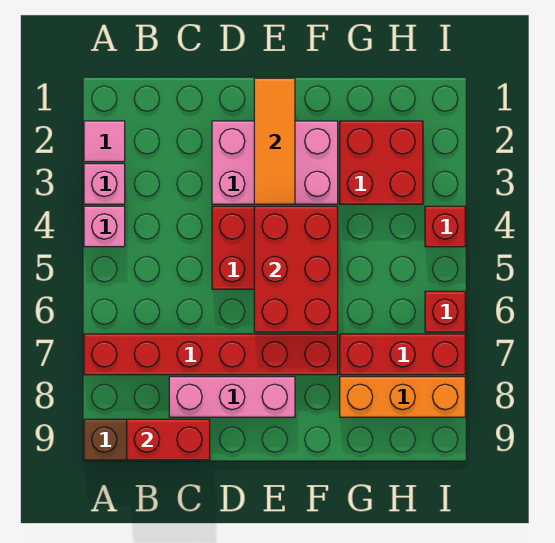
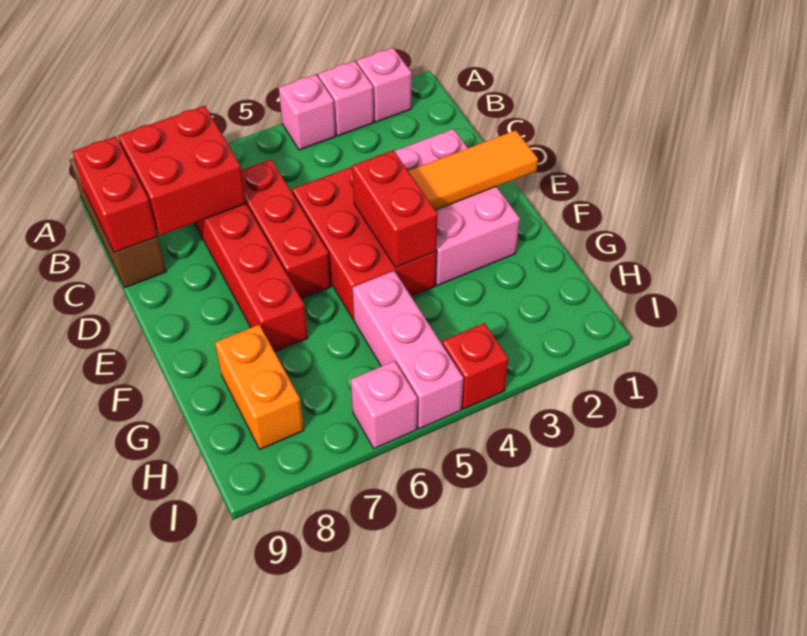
pink tile A2 level 1 -> pink brick A2 level 1
pink brick C8:E8 level 1 -> pink brick G5:I5 level 1
red brick E4:F6 level 2 -> red brick E4:F4 level 2
red brick G2:H3 level 1 -> red brick B7:C8 level 2
red brick G7:I7 level 1 -> red brick C6:E6 level 1
orange brick G8:I8 level 1 -> orange brick G8:H8 level 1
red brick I6 level 1 -> pink brick I6 level 1

